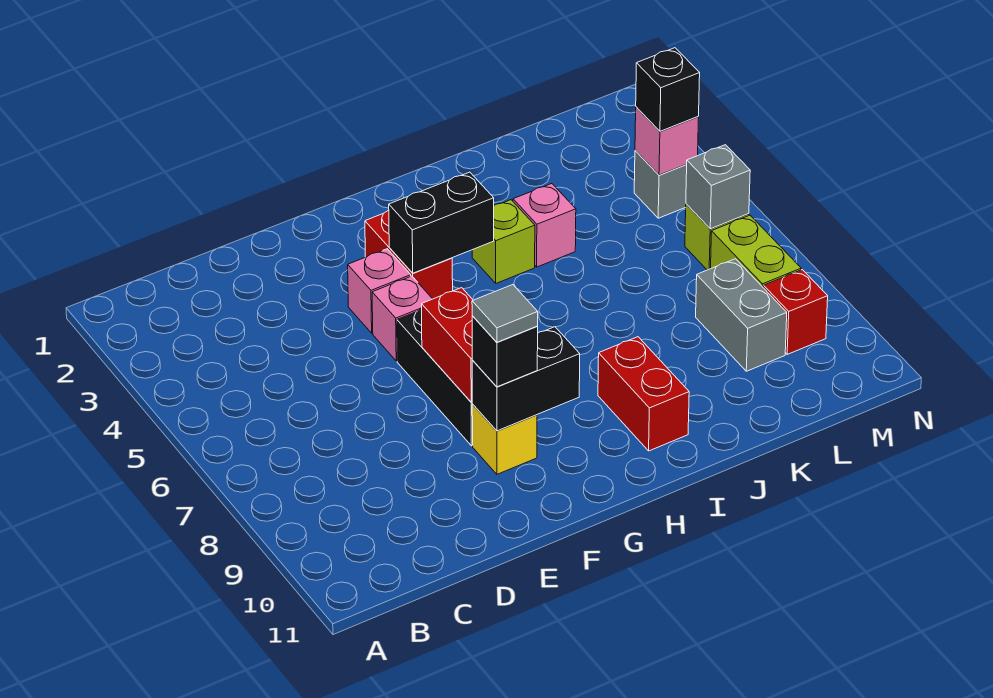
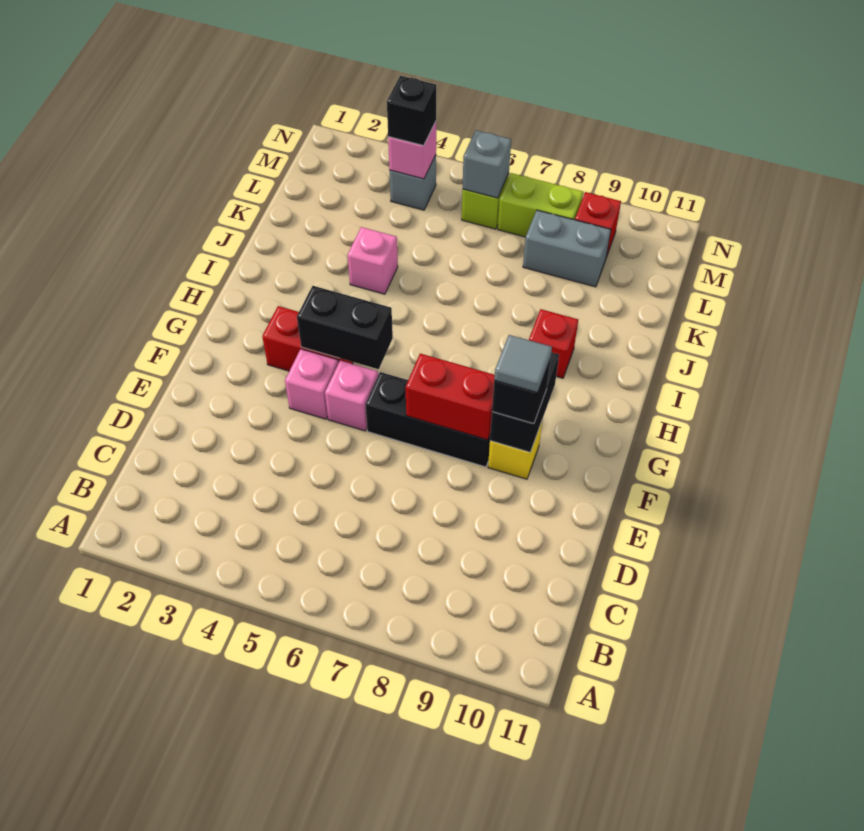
black brick G4:H4 level 2 -> black brick G4:G5 level 2
lime brick I4 level 1 -> none
red brick I9:I10 level 1 -> red brick I9 level 1

